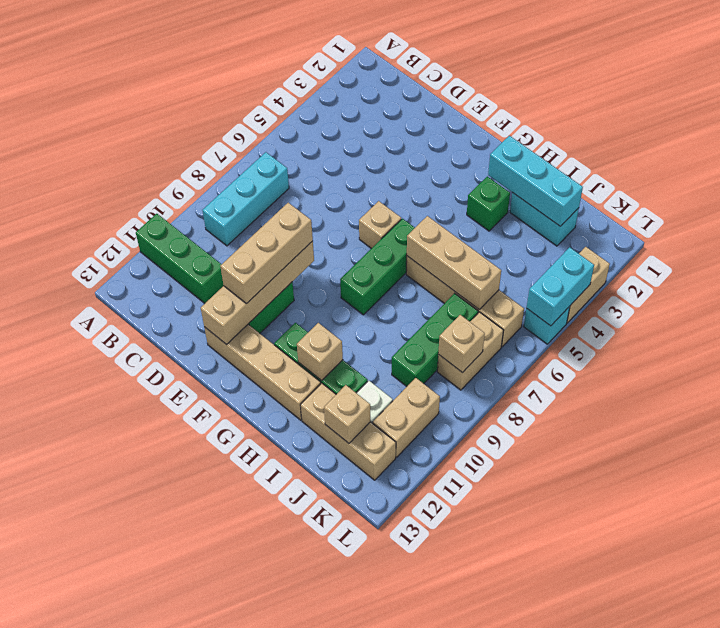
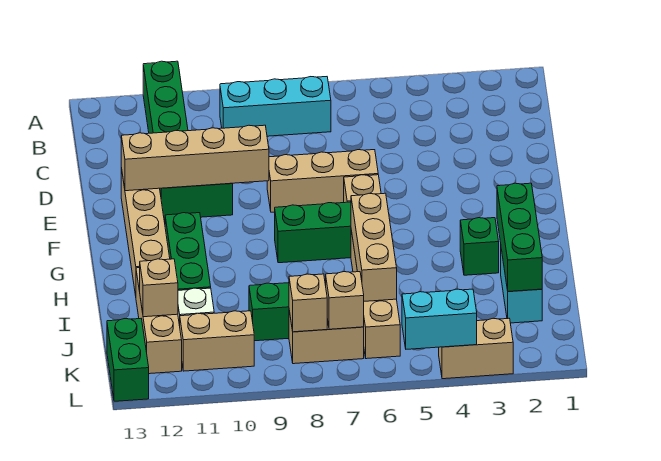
tan brick E9:E11 level 3 -> tan brick E6:E8 level 1
cyan brick H2:J2 level 2 -> green brick H2:J2 level 2
tan brick H11 level 2 -> tan brick K7 level 2
none -> green brick K13:L13 level 1
cyan brick L5 level 1 -> none

